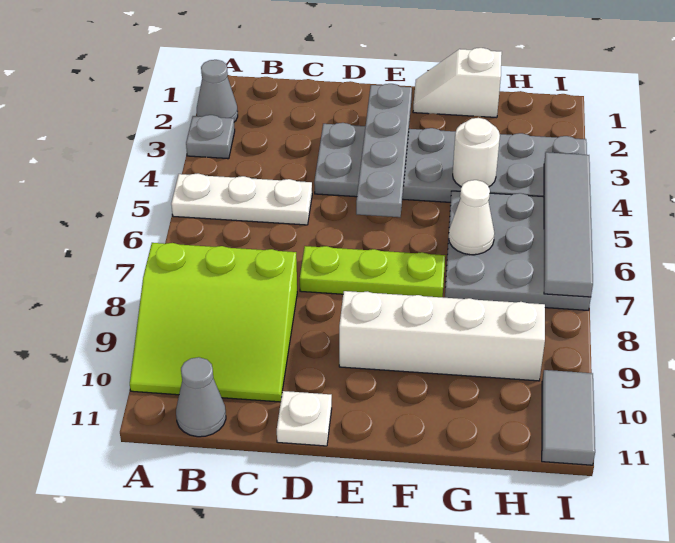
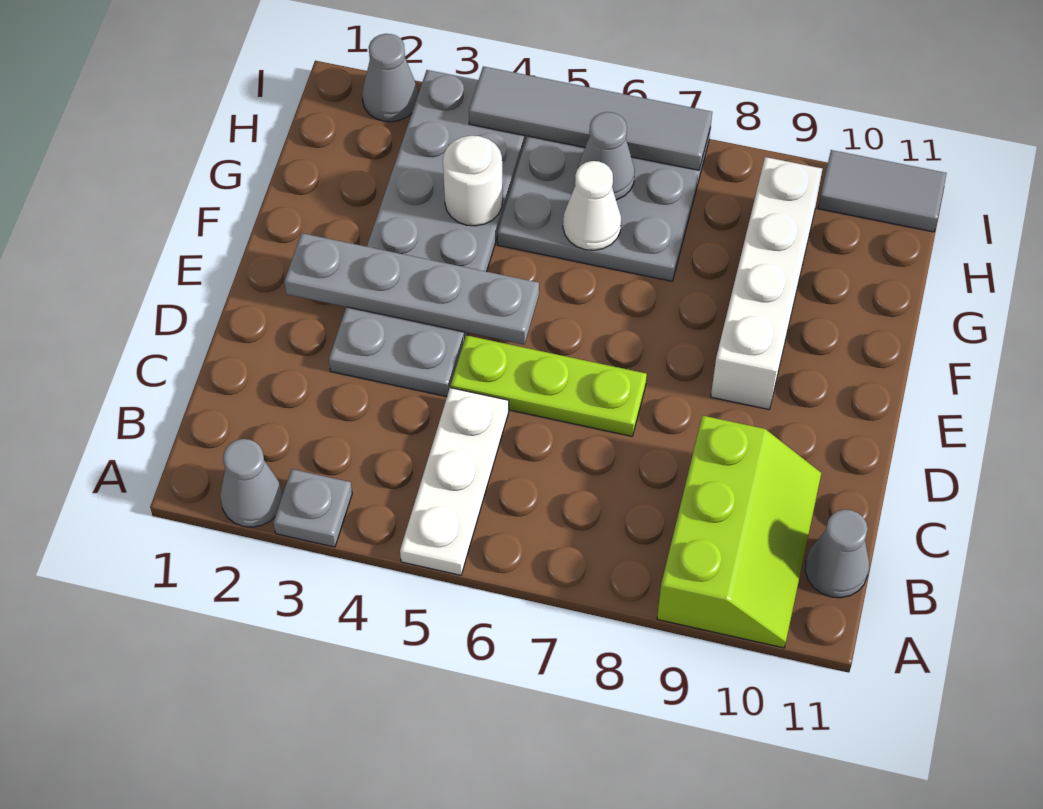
lime slope A8:C10 level 1 top 8 -> lime slope A9:C10 level 1 top 9
lime plate D7:F7 level 1 -> lime plate D5:D7 level 1
white plate D11 level 1 -> none
white slope F1:G1 level 1 top G -> none
none -> grey cone H6 level 2
none -> grey cone I2 level 1

